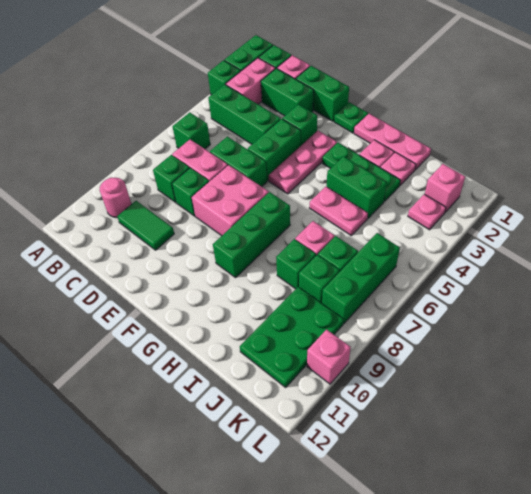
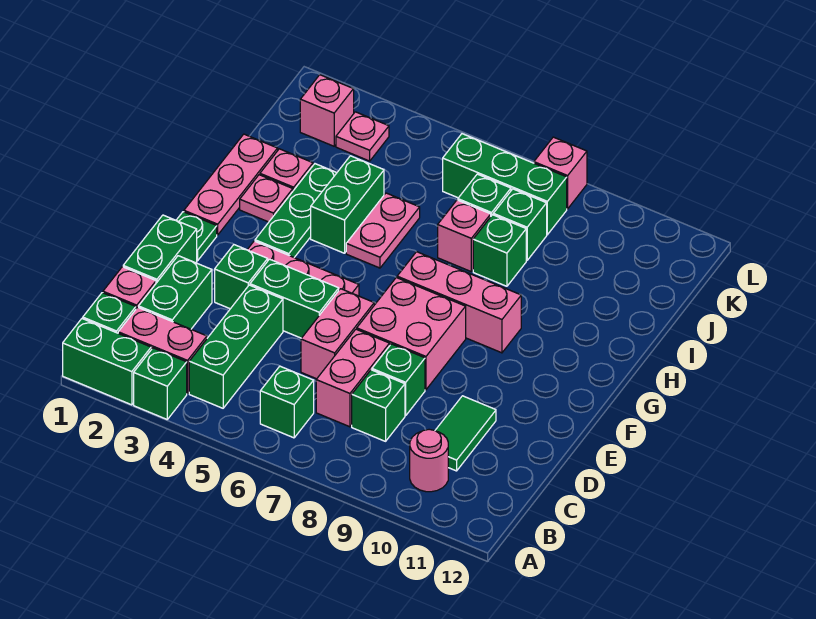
green brick D6:E6 level 1 -> pink brick D6:E6 level 1
green brick G7:G9 level 1 -> pink brick G7:G9 level 1
green plate J9:K11 level 1 -> none
pink brick L10 level 1 -> pink brick L8 level 1

